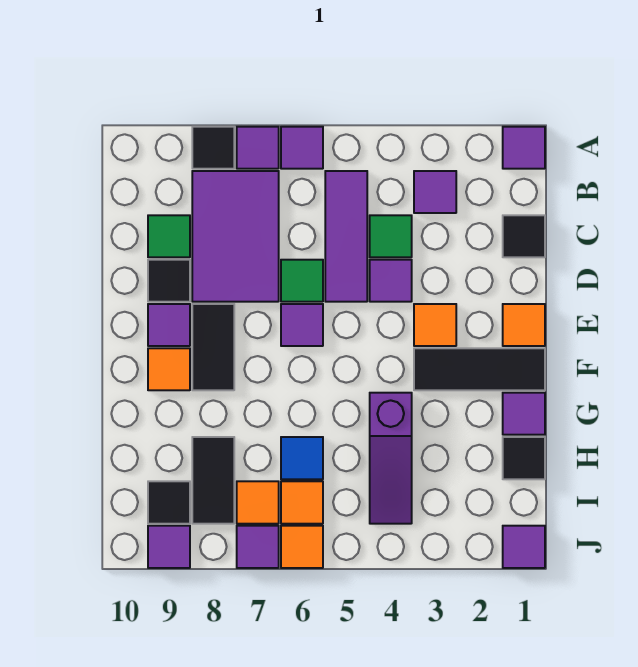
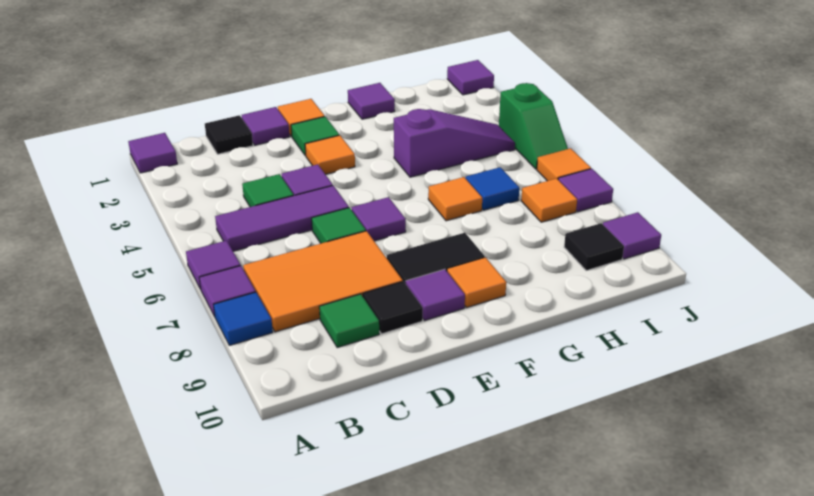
black tile A8 level 1 -> blue tile A8 level 1
purple tile B3 level 1 -> purple tile D1 level 1
purple tile B7:D8 level 1 -> orange tile B7:D8 level 1
none -> green tile E2 level 1
black tile F1:F3 level 1 -> none
black tile H1 level 1 -> none
black tile H8:I8 level 1 -> none
orange tile I6 level 1 -> orange tile G6 level 1
none -> green slope J4:J5 level 1 top 4

